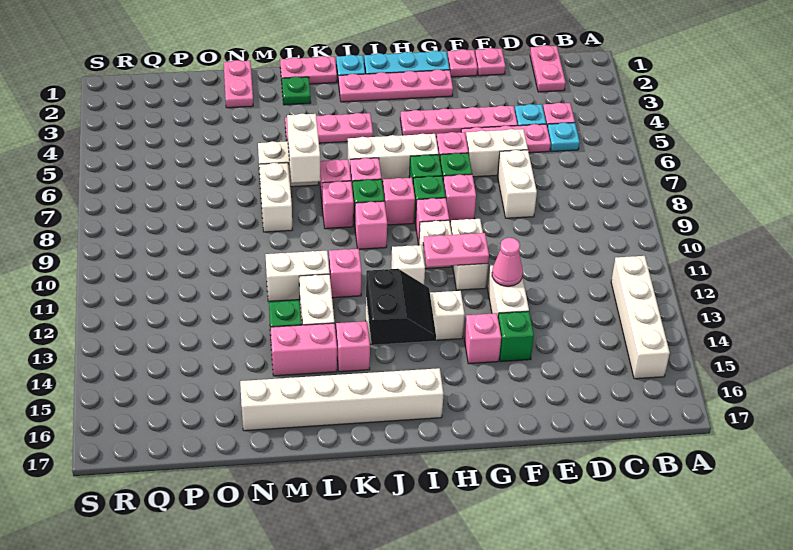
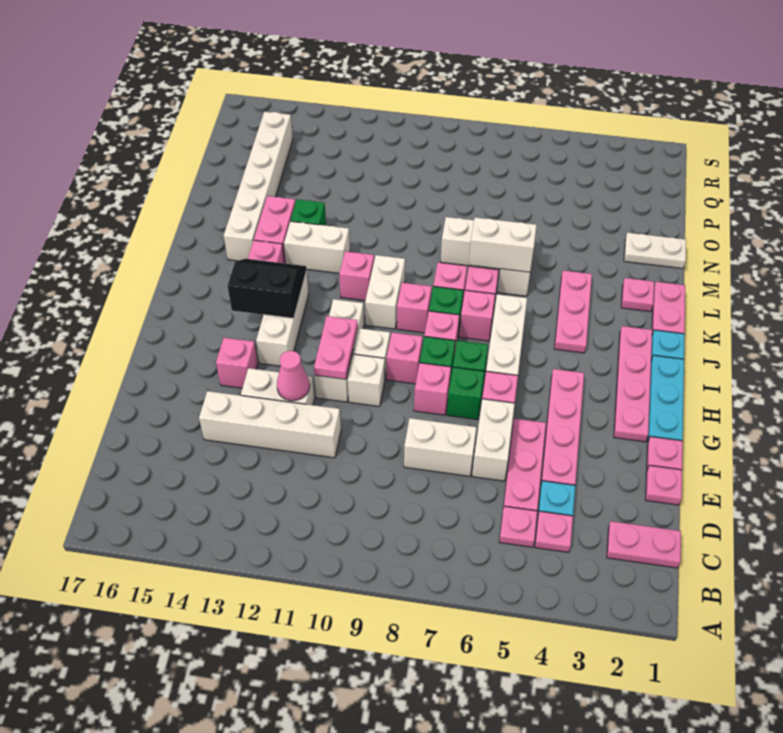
white brick B12:B15 level 1 -> white brick E11:E14 level 1
cyan plate C5 level 1 -> pink plate C5 level 1
green brick F14 level 1 -> none
black slope I13:J14 level 2 top J -> black slope I13:J14 level 2 top I
white brick I16:N16 level 1 -> white brick L15:Q15 level 1
green plate L2 level 1 -> pink plate L2 level 1
white brick L11:M11 level 1 -> white brick J10:K10 level 1
pink plate N1:N2 level 1 -> white plate N1:N2 level 1

